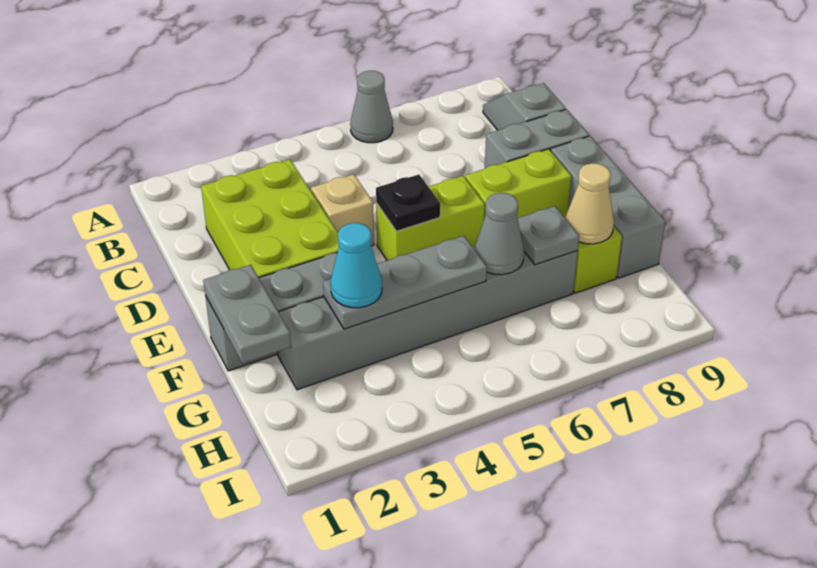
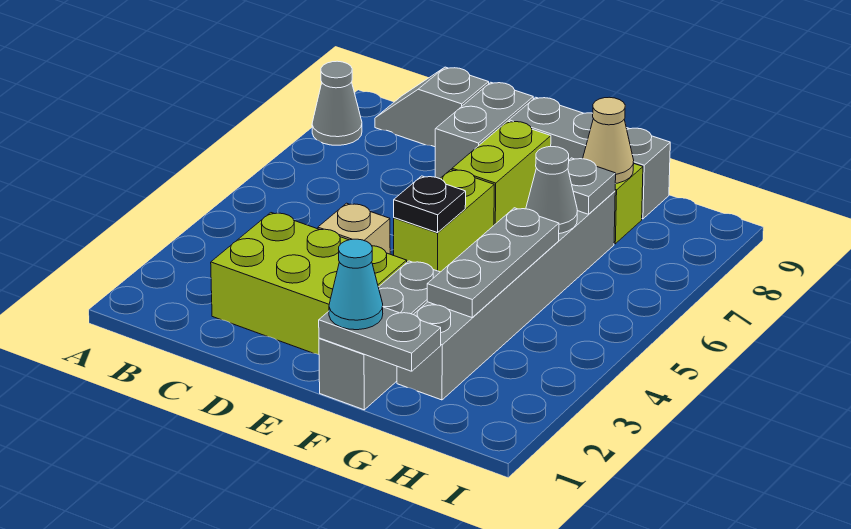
grey cone A6 level 1 -> grey cone A8 level 1
cyan cone G3 level 3 -> cyan cone F1 level 3

